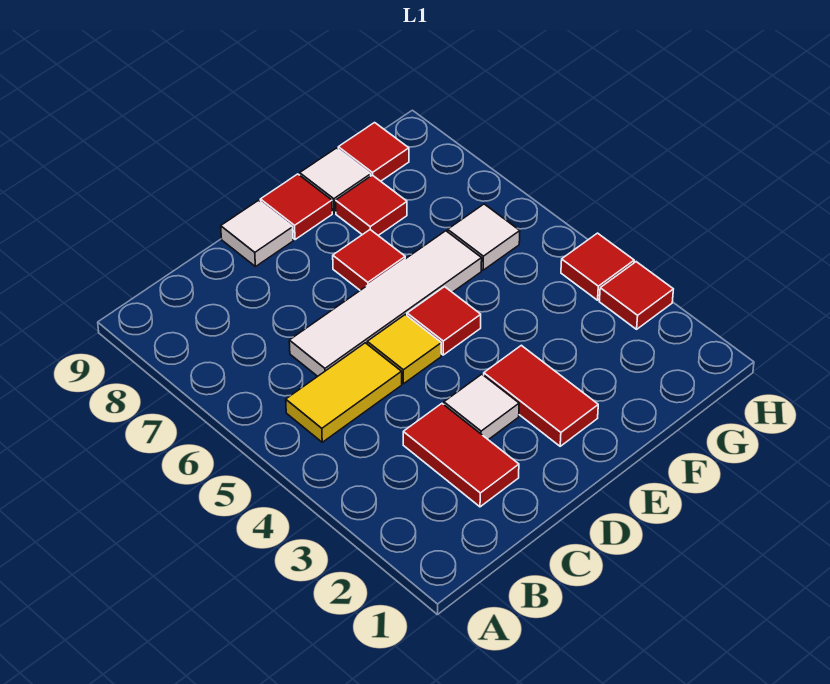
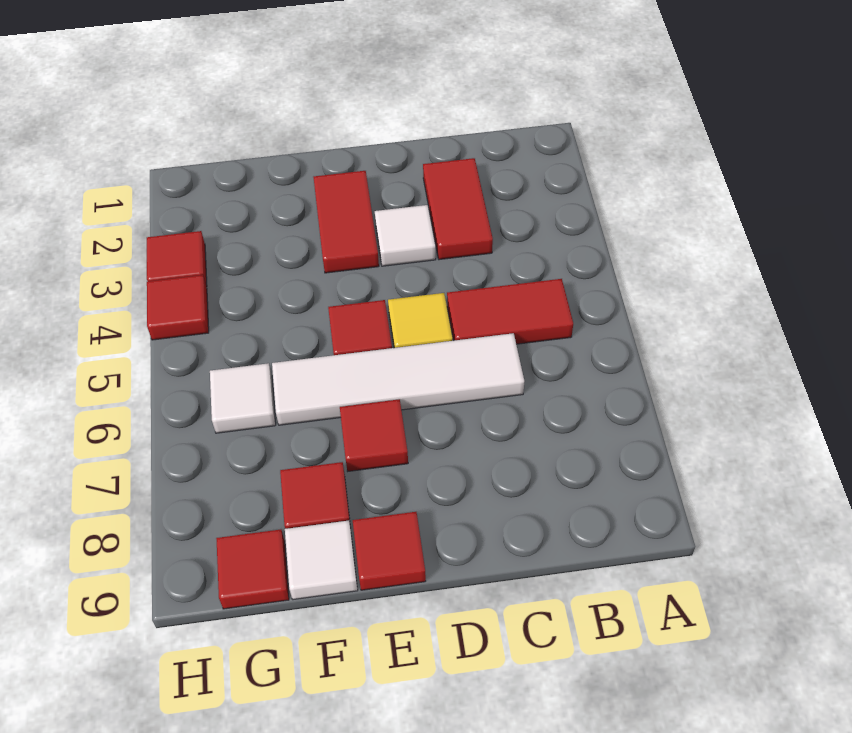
yellow tile B5:C5 level 1 -> red tile B5:C5 level 1
white tile D9 level 1 -> none

